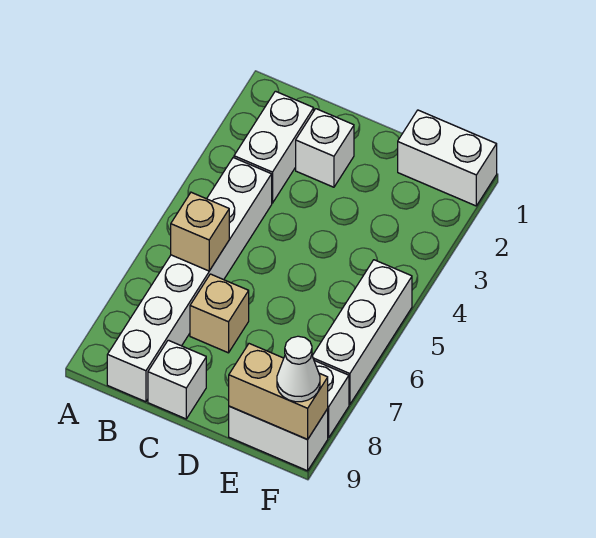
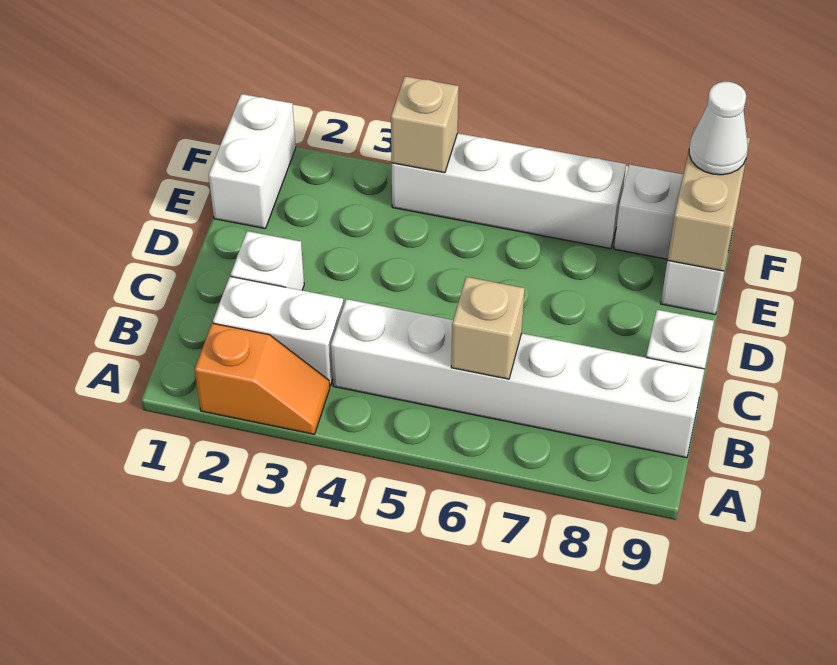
none -> orange slope A2:A3 level 1 top 2
tan brick C7 level 1 -> tan brick F4 level 2
white brick F5:F7 level 1 -> white brick F4:F7 level 1

